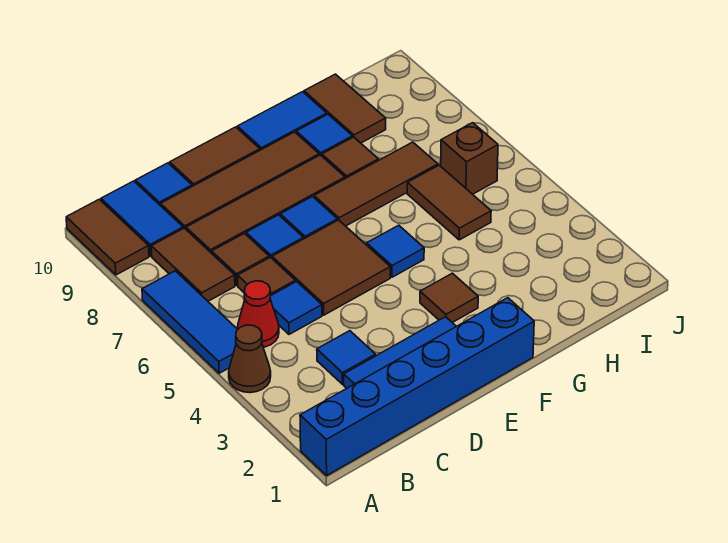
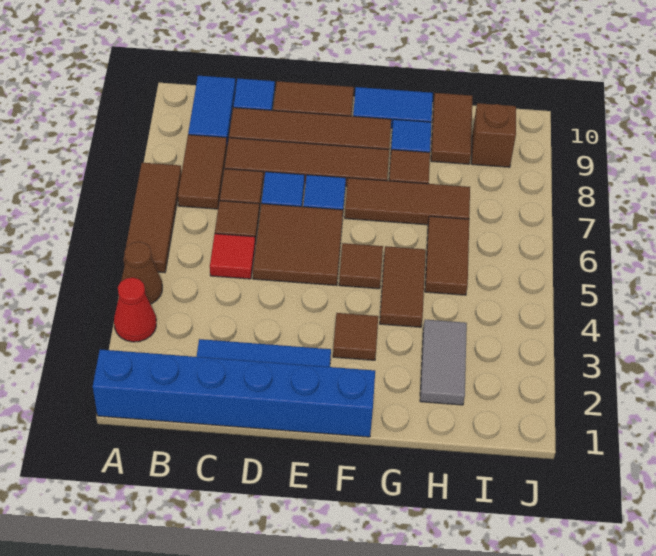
blue tile A5:A7 level 1 -> brown tile A5:A7 level 1
brown tile A9:A10 level 1 -> brown tile G4:G5 level 1
red cone B5 level 1 -> red cone A3 level 1
blue tile C3 level 1 -> none
blue tile C5 level 1 -> red tile C5 level 1
blue tile F5 level 1 -> brown tile F5 level 1
none -> grey tile H2:H3 level 1
brown brick I6 level 1 -> brown brick I9 level 1

